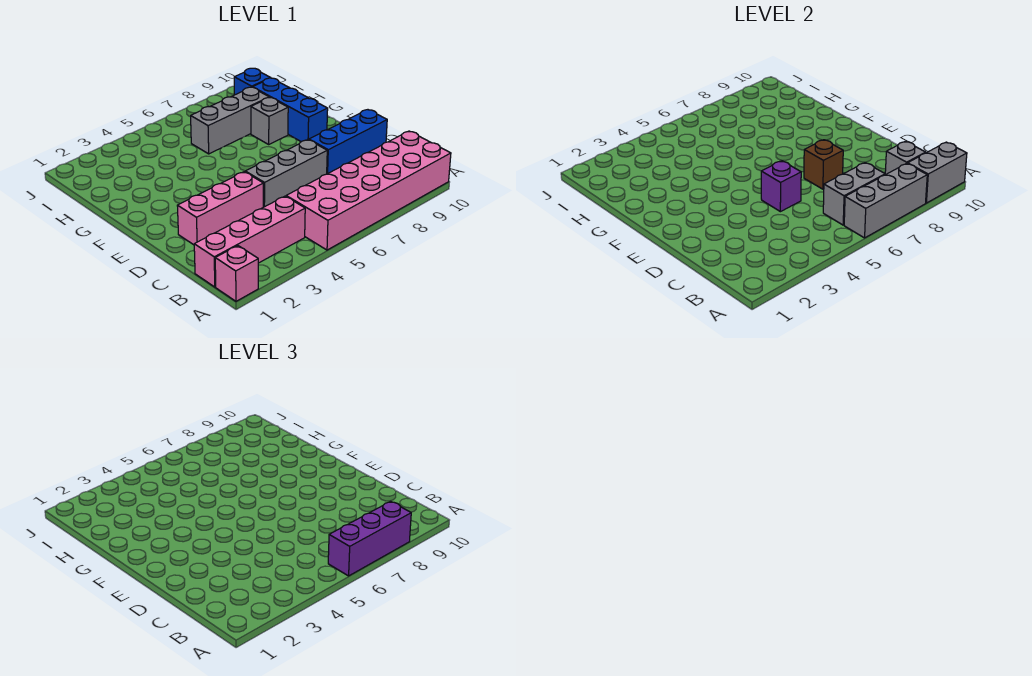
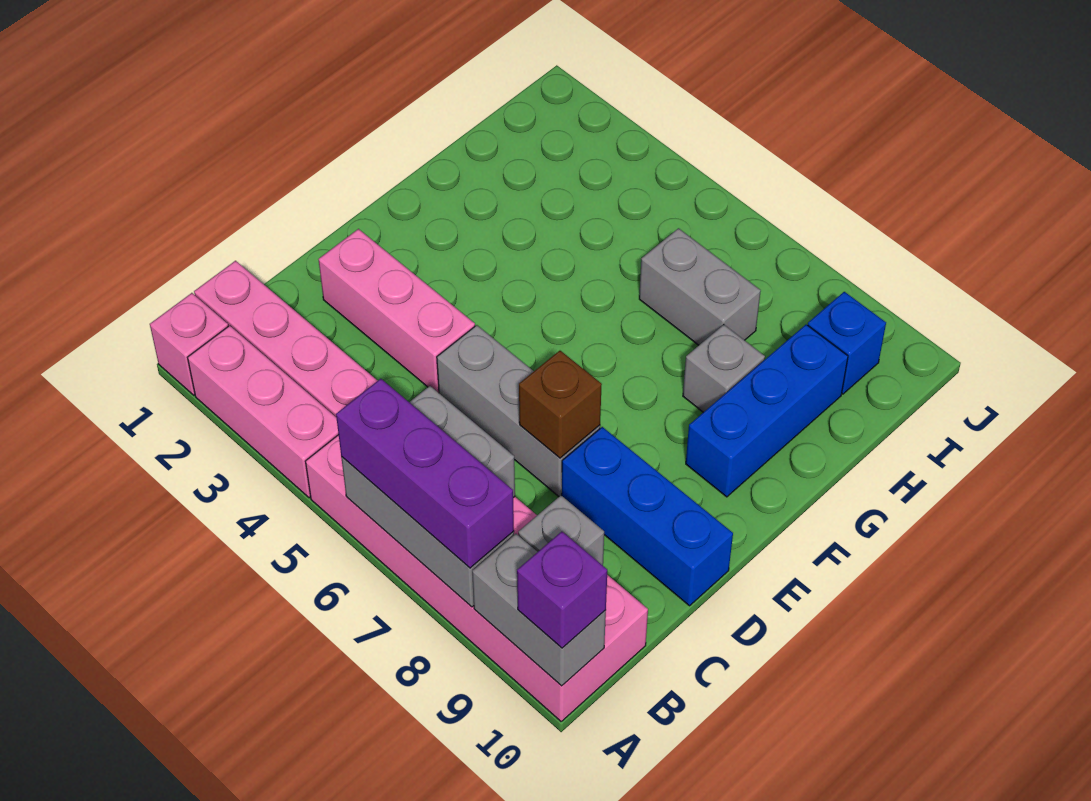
none -> pink brick A2:A4 level 1
purple brick D5 level 2 -> purple brick A10 level 3
grey brick H6:H8 level 1 -> grey brick H6:H7 level 1

